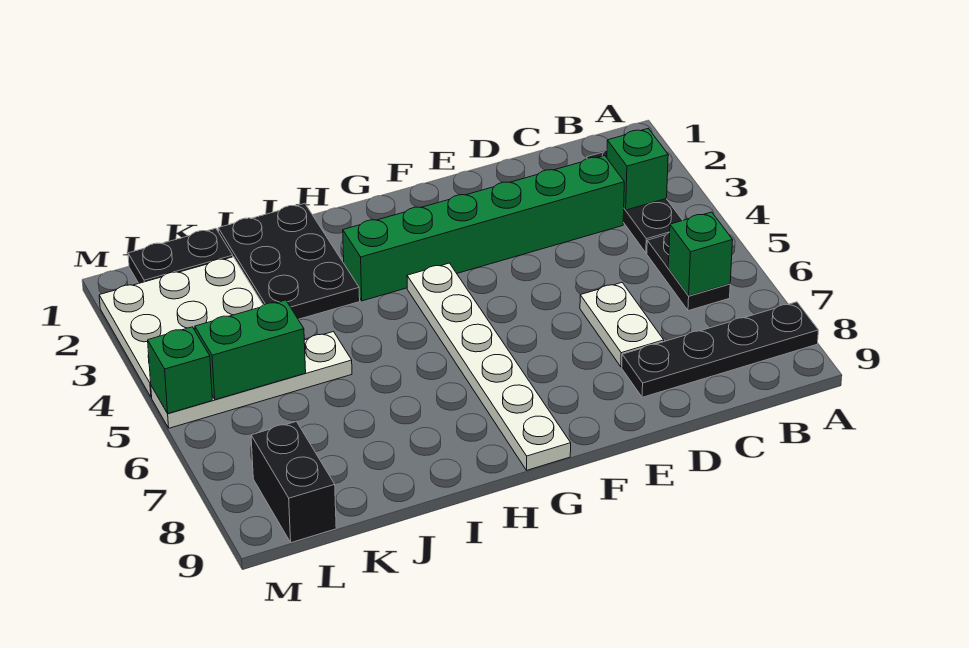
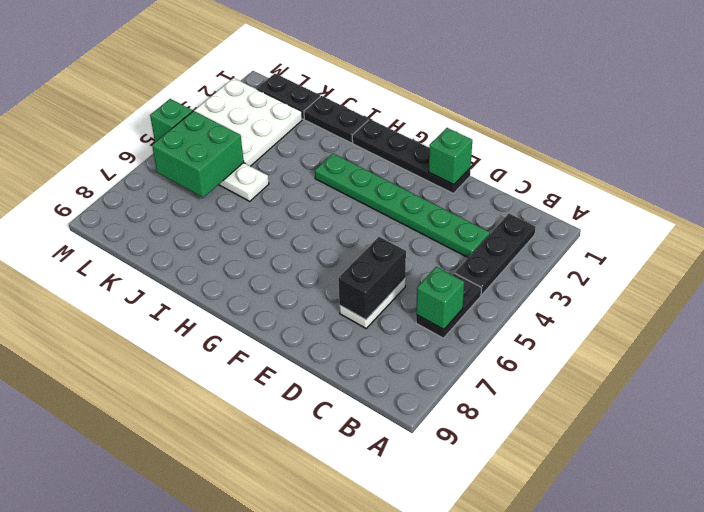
black plate A8:D8 level 1 -> black plate E1:H1 level 1
green brick B3 level 2 -> green brick E1 level 2
green brick C3:H3 level 1 -> green plate C3:H3 level 1
white plate G4:G9 level 1 -> none
black plate I1:J3 level 1 -> black plate I1:J1 level 1
green brick K5:L5 level 2 -> green brick K5:L6 level 2
black brick L8:L9 level 1 -> black brick D6:D7 level 2

